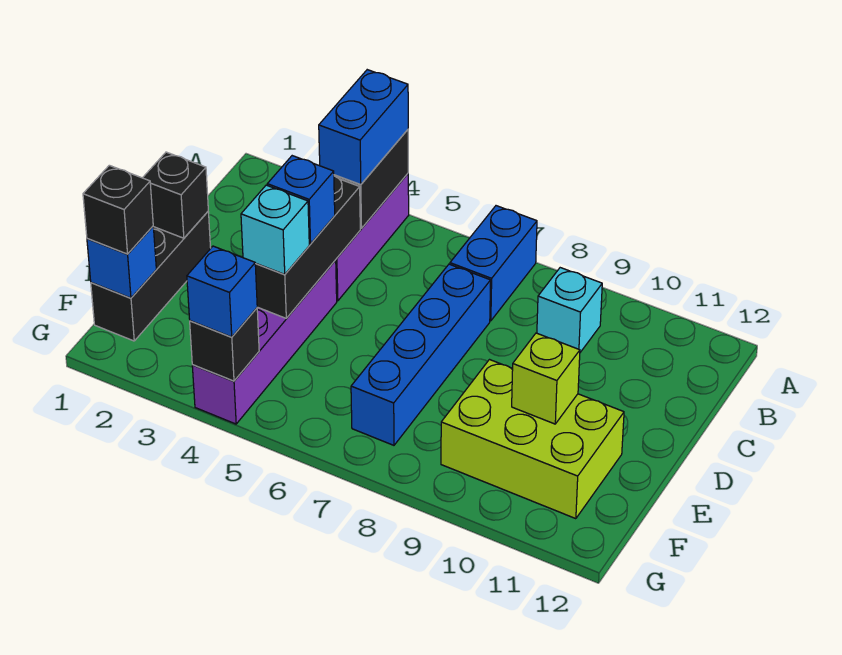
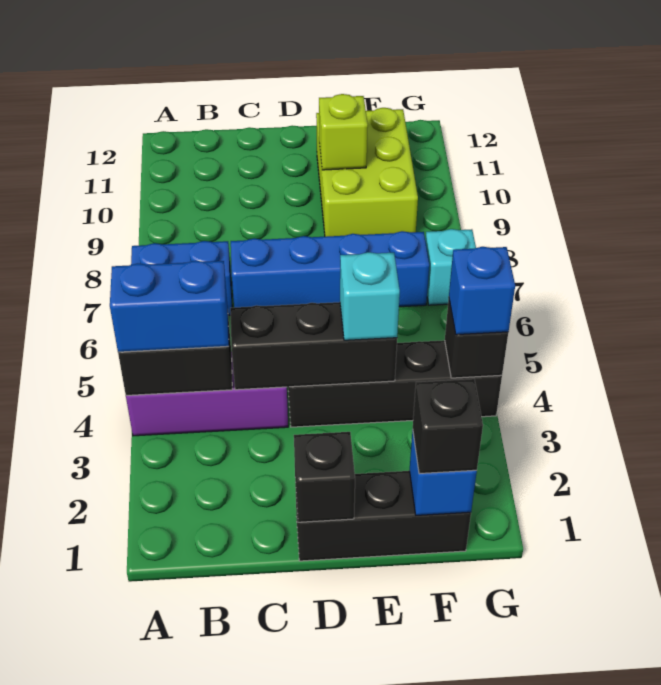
cyan brick B9 level 1 -> cyan brick G7 level 1
purple brick D4:G4 level 1 -> black brick D4:G4 level 1
blue brick D4 level 3 -> none

